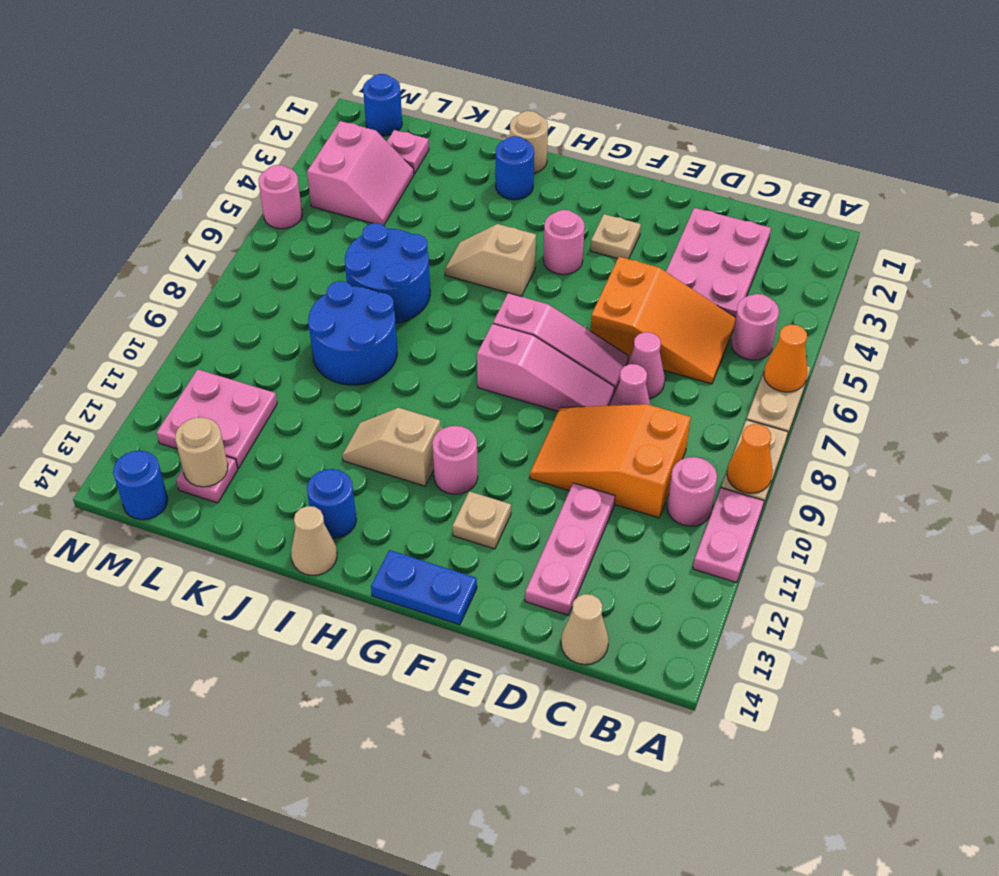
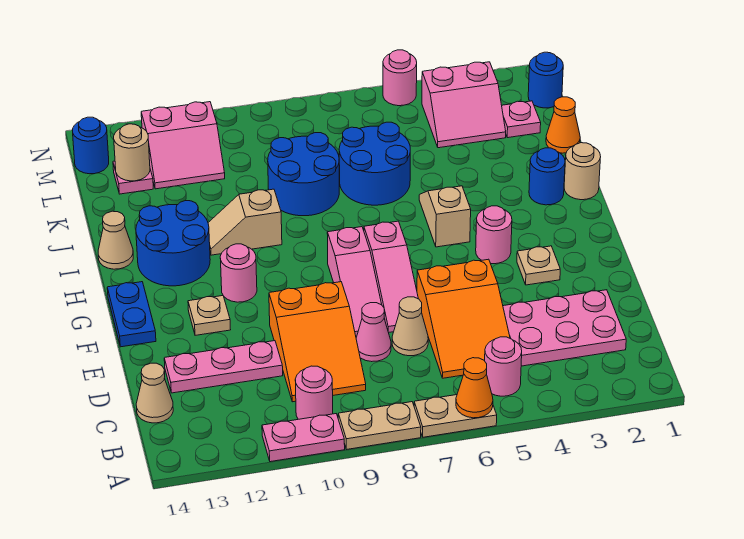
orange cone A9 level 2 -> orange cone K1 level 1
orange slope C9:E10 level 1 top C -> orange slope C9:E10 level 1 top E
pink cone D7 level 1 -> tan cone D7 level 1
tan slope H11:I11 level 1 top H -> tan slope I10:I11 level 1 top 10
blue round brick I13 level 1 -> blue round brick H12:I13 level 1
pink plate L11:M12 level 1 -> pink slope L11:M12 level 1 top M

